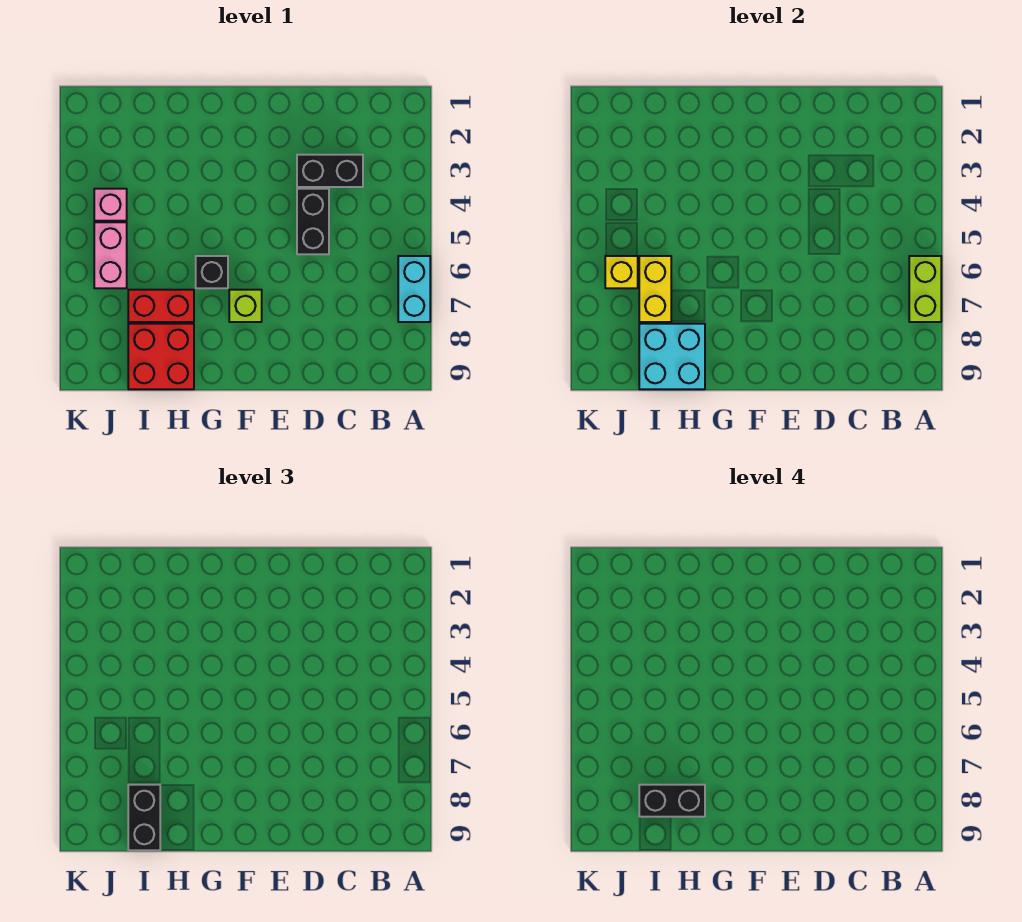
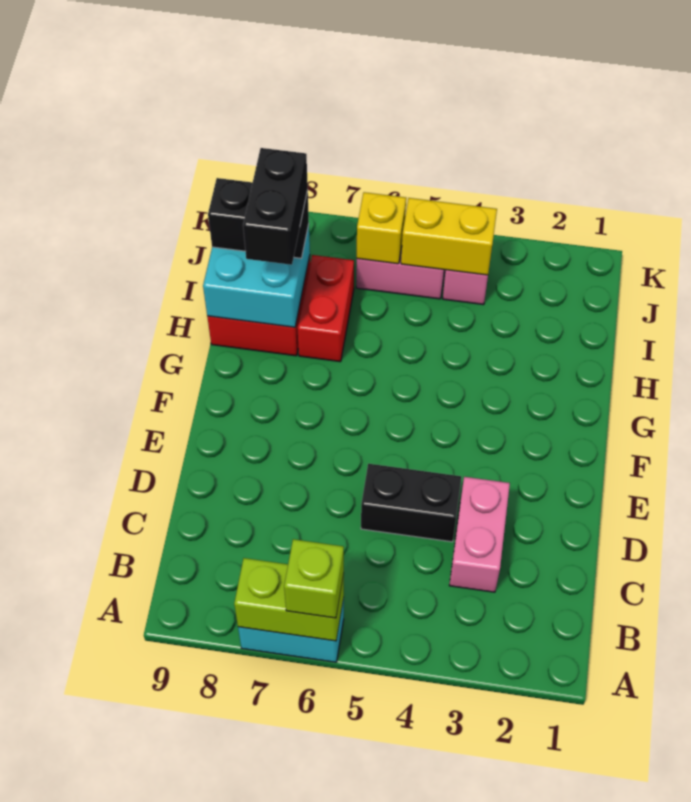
black brick C3:D3 level 1 -> pink brick C3:D3 level 1
lime brick F7 level 1 -> lime brick A6 level 3
black brick G6 level 1 -> none
yellow brick I6:I7 level 2 -> yellow brick J4:J5 level 2

